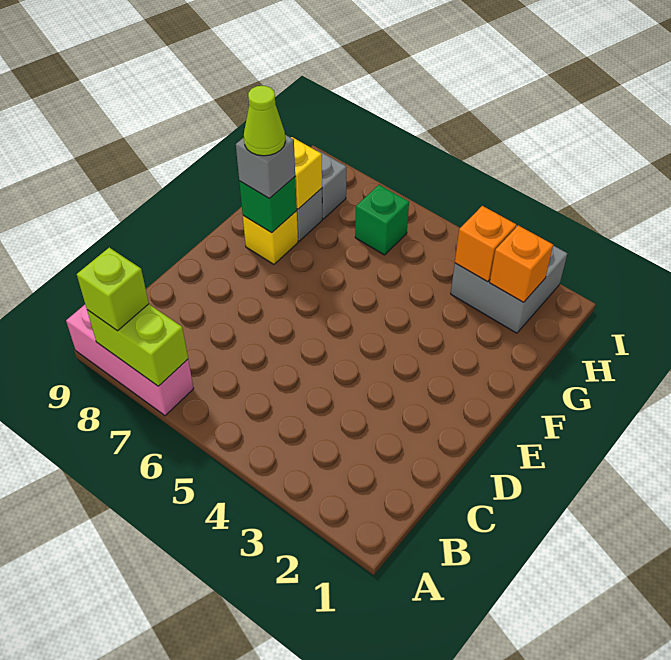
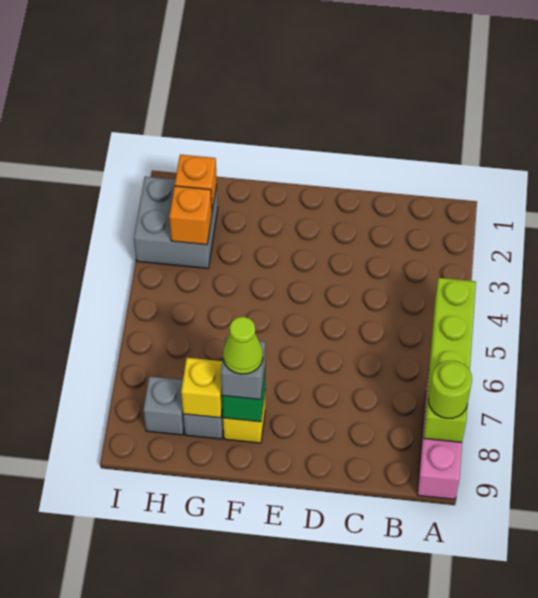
lime brick A7:A8 level 2 -> lime brick A5:A8 level 2
lime brick A8 level 3 -> lime round brick A8 level 3
green brick H6 level 1 -> none

